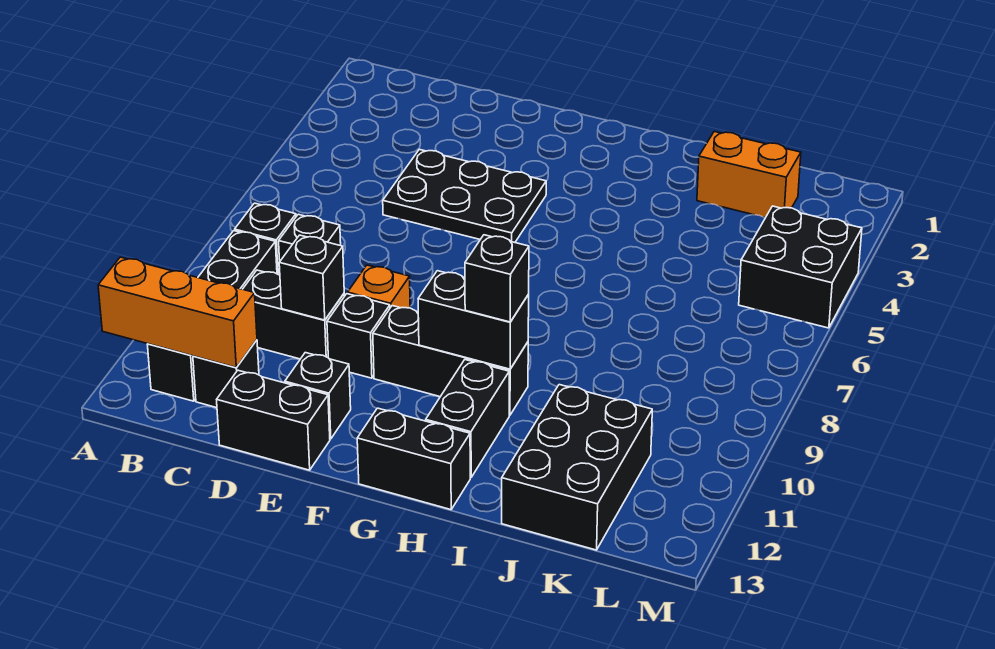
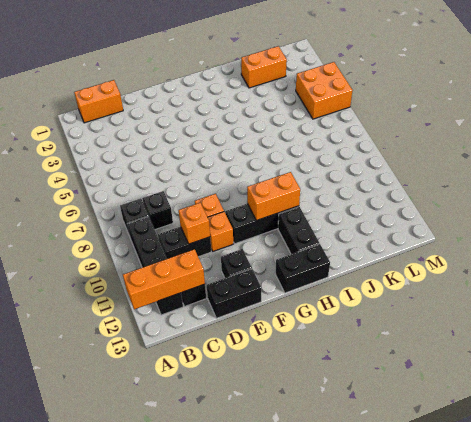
none -> orange brick B1:C1 level 1
black plate D4:F5 level 1 -> none
black brick D10 level 2 -> orange brick D10 level 2
black brick E10 level 1 -> orange brick E10 level 1
black brick G10:H10 level 2 -> orange brick G10:H10 level 2
black brick H10 level 3 -> none
black brick J11:K13 level 1 -> none
black brick L4:M5 level 1 -> orange brick L4:M5 level 1

